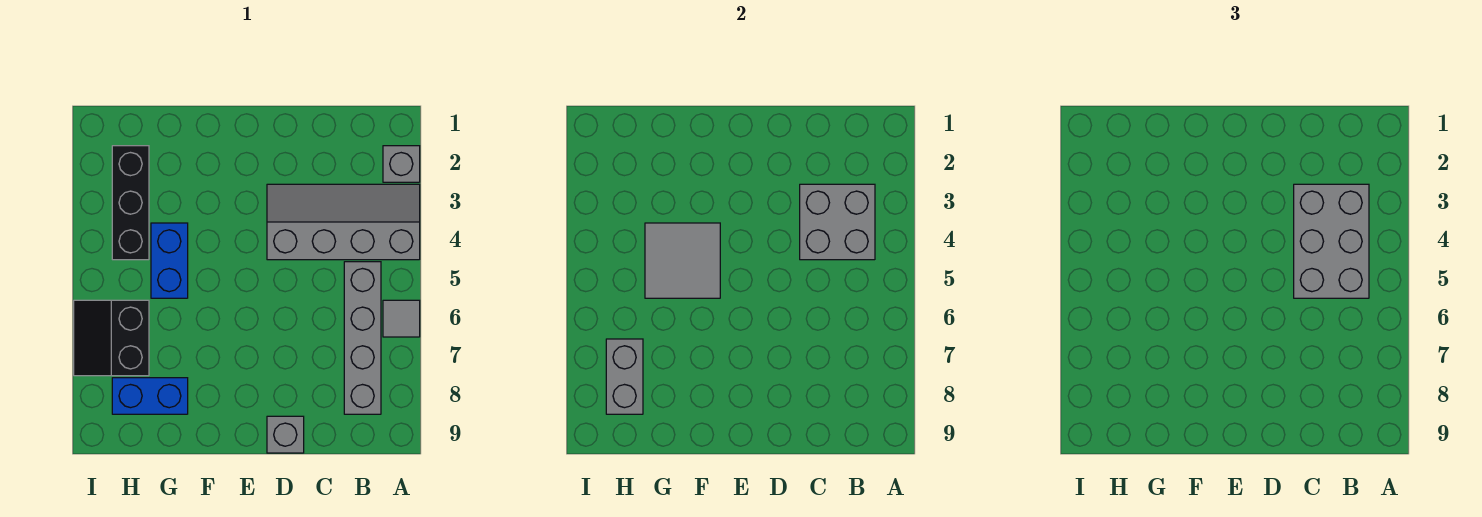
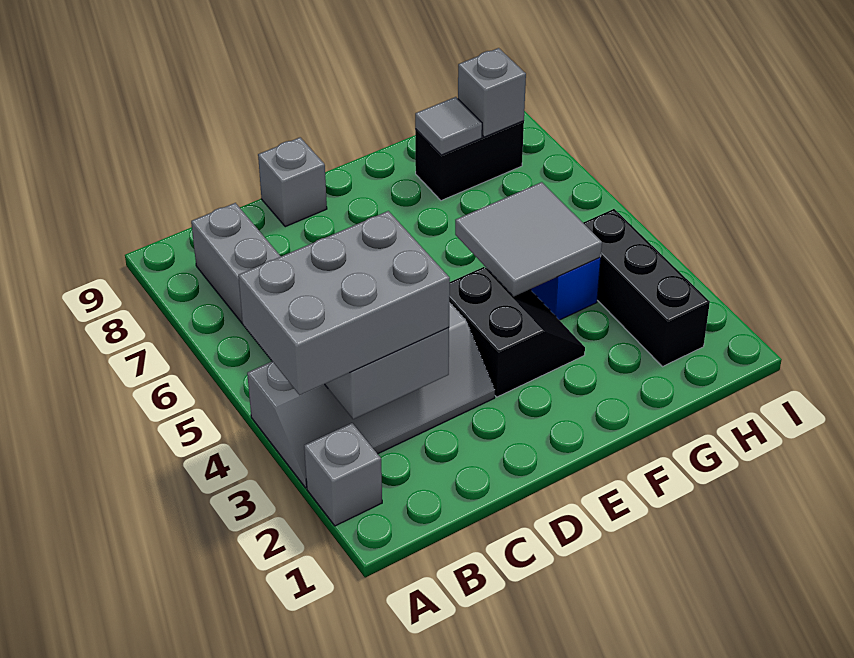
grey tile A6 level 1 -> grey tile G8 level 2
grey brick B3:C5 level 3 -> grey brick A3:C4 level 3
blue brick G8:H8 level 1 -> black brick G8:H8 level 1
black slope H6:I7 level 1 top H -> black slope E3:F4 level 1 top E
grey brick H7:H8 level 2 -> grey brick H8 level 2

